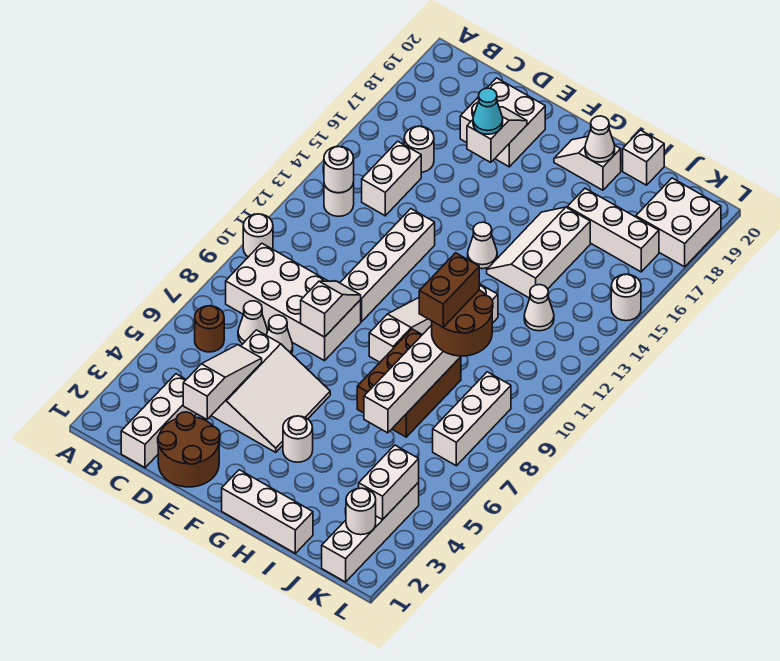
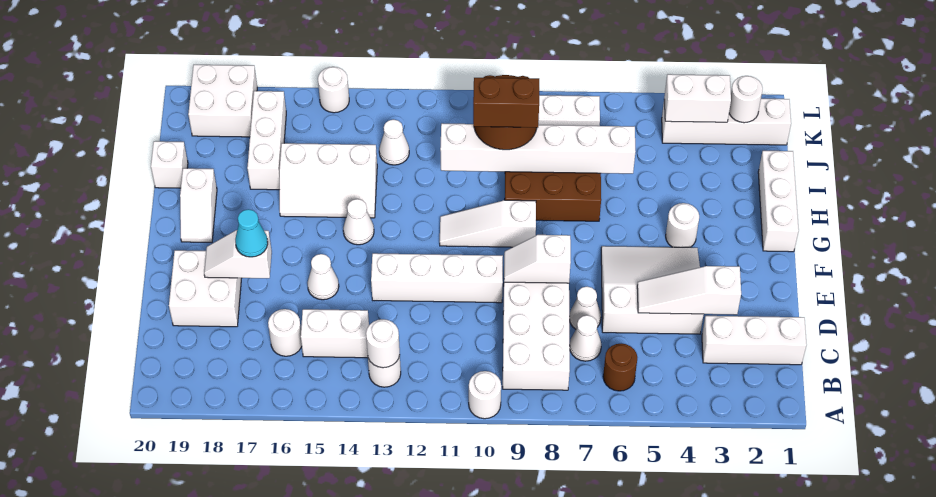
brown round brick D1:E2 level 1 -> none
white cone H19 level 2 -> white cone E15 level 1

